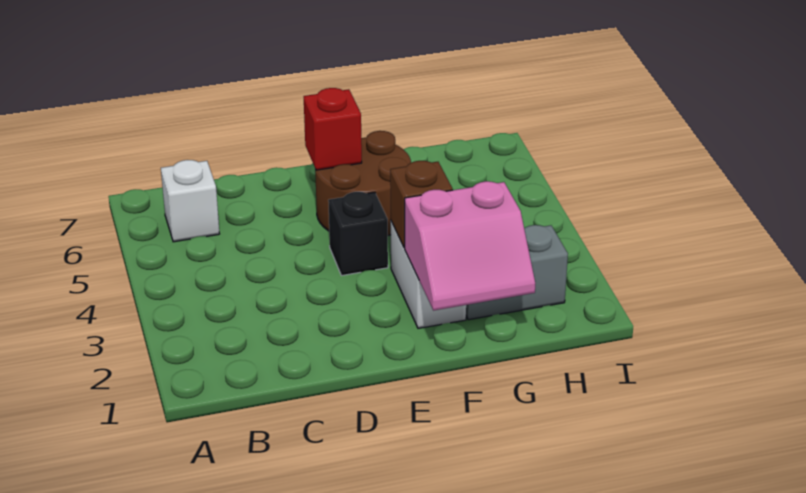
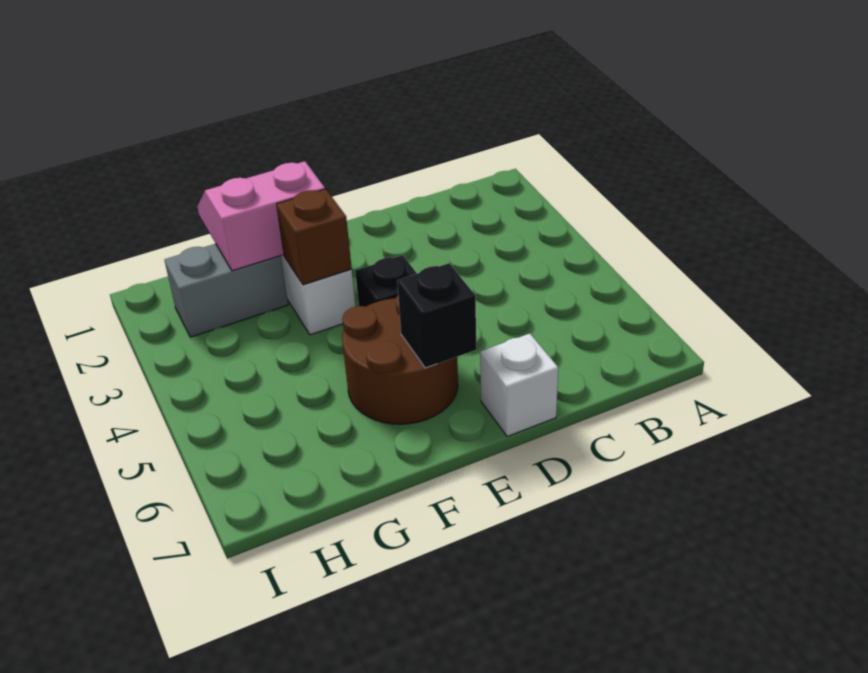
white brick B6 level 1 -> white brick D7 level 1
red brick E6 level 2 -> black brick E6 level 2

